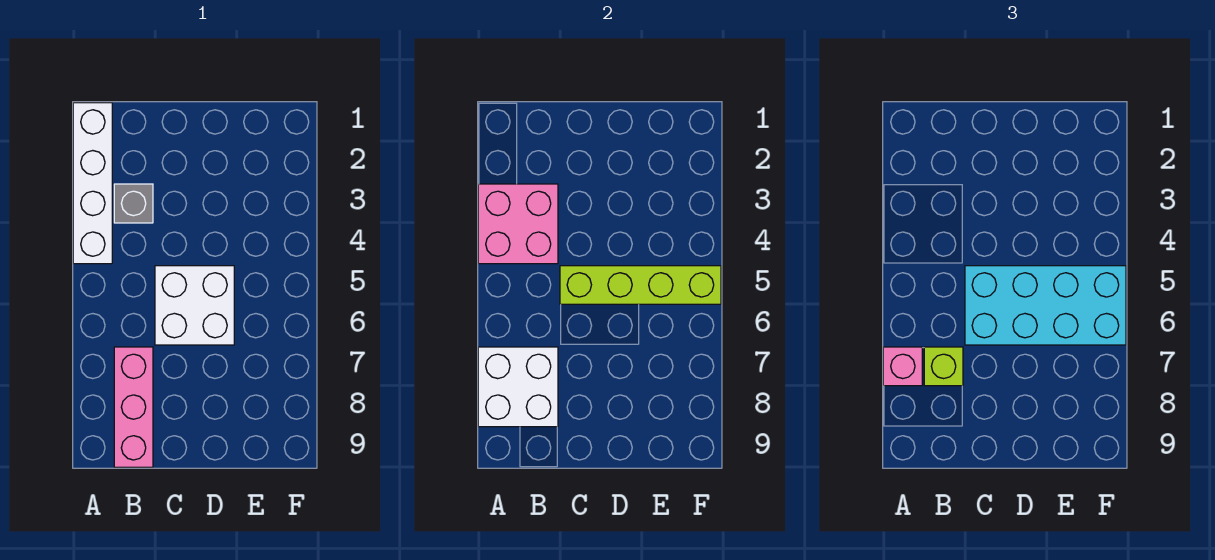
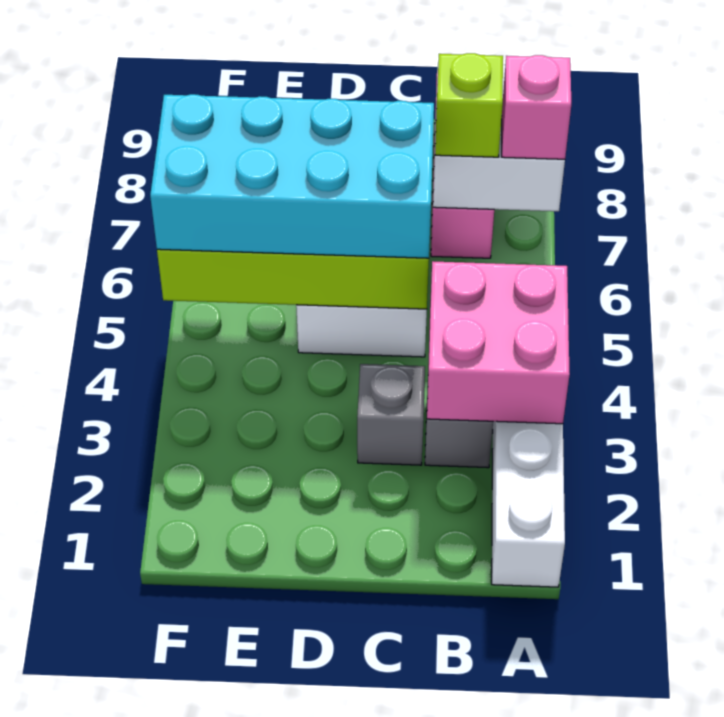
none -> grey brick C3 level 1

